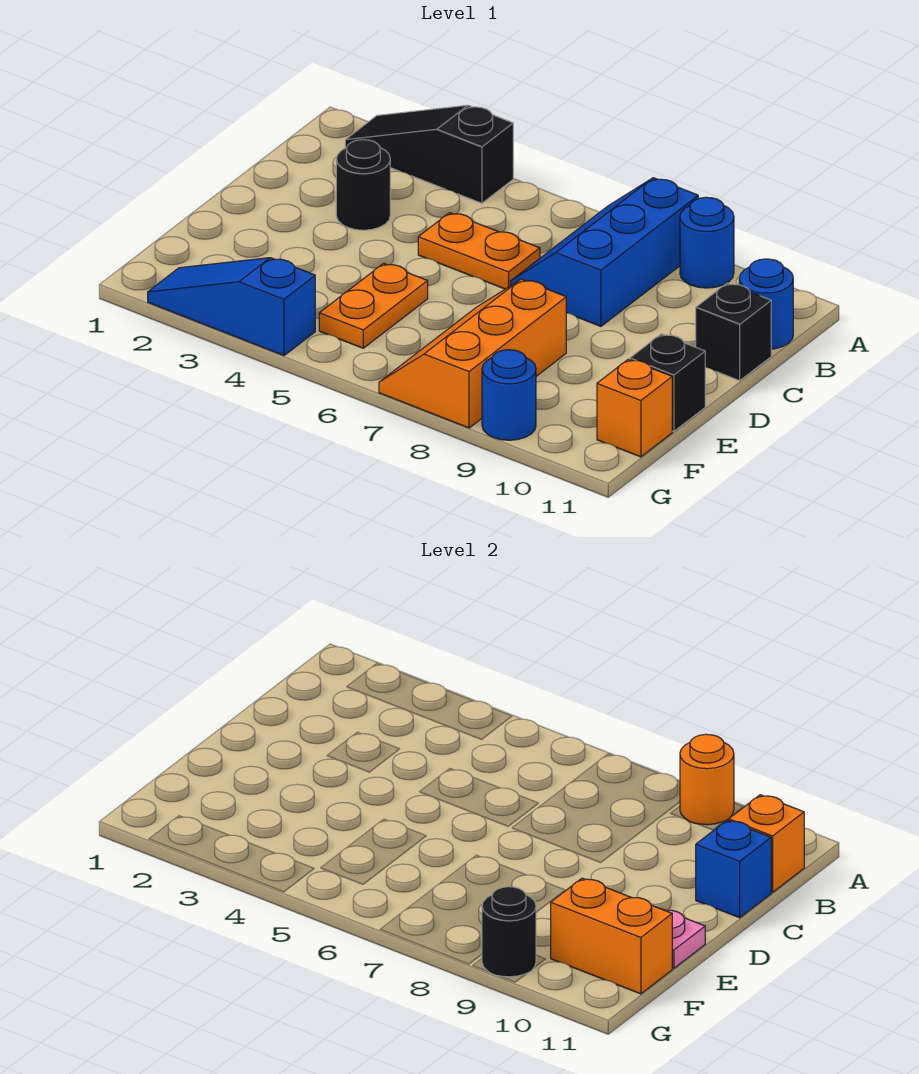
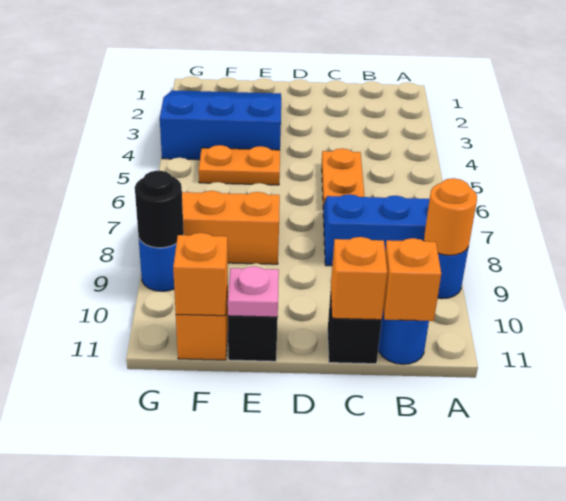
black slope A2:A4 level 1 top 4 -> none
black round brick C3 level 1 -> none
blue brick C11 level 2 -> orange brick C11 level 2
orange brick F10:F11 level 2 -> orange brick F11 level 2
blue slope G2:G4 level 1 top 4 -> blue slope E2:G4 level 1 top 4

